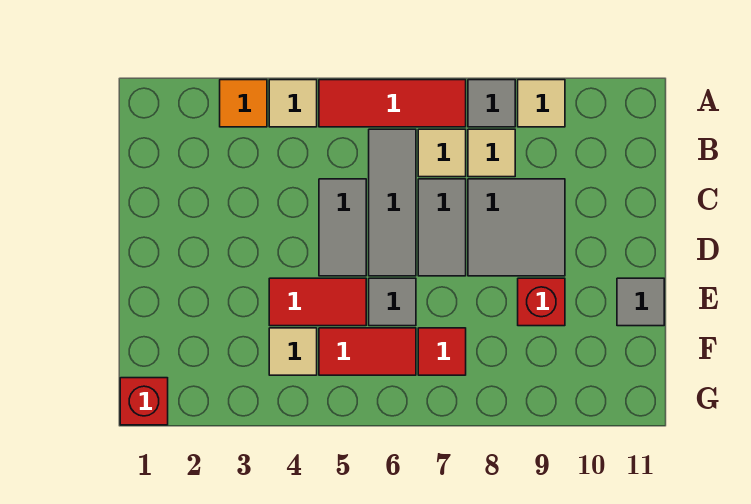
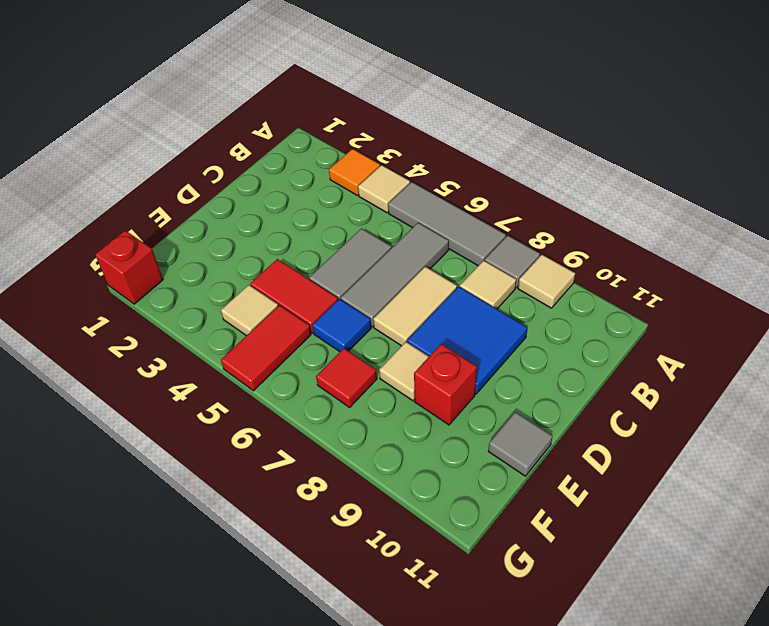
red tile A5:A7 level 1 -> grey tile A5:A7 level 1
tan tile B7 level 1 -> tan tile E8 level 1
grey tile C7:D7 level 1 -> tan tile C7:D7 level 1
grey tile C8:D9 level 1 -> blue tile C8:D9 level 1
grey tile E6 level 1 -> blue tile E6 level 1
red tile F5:F6 level 1 -> red tile F5:G5 level 1

